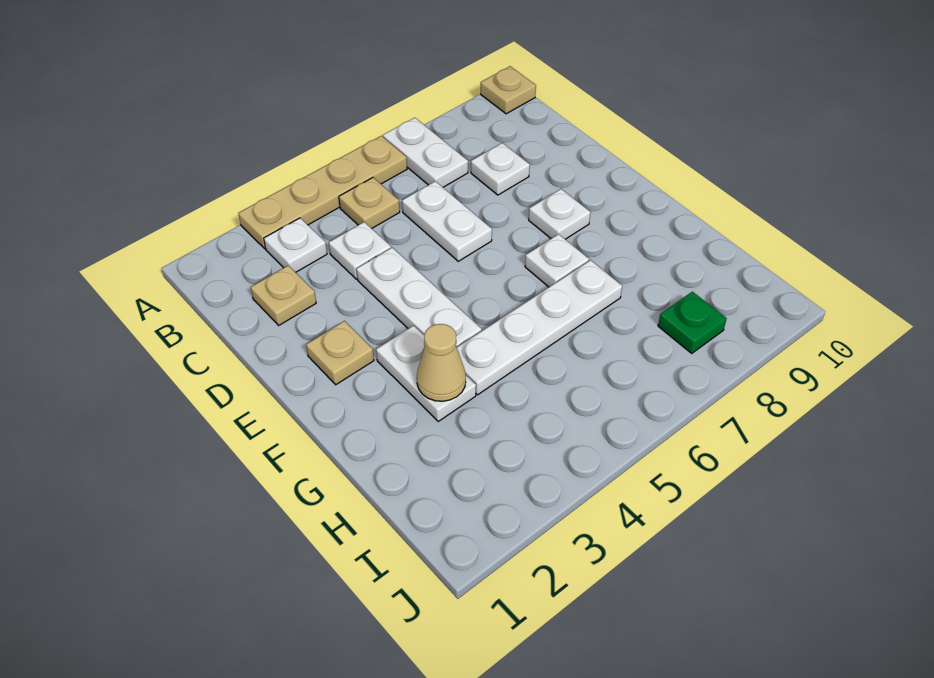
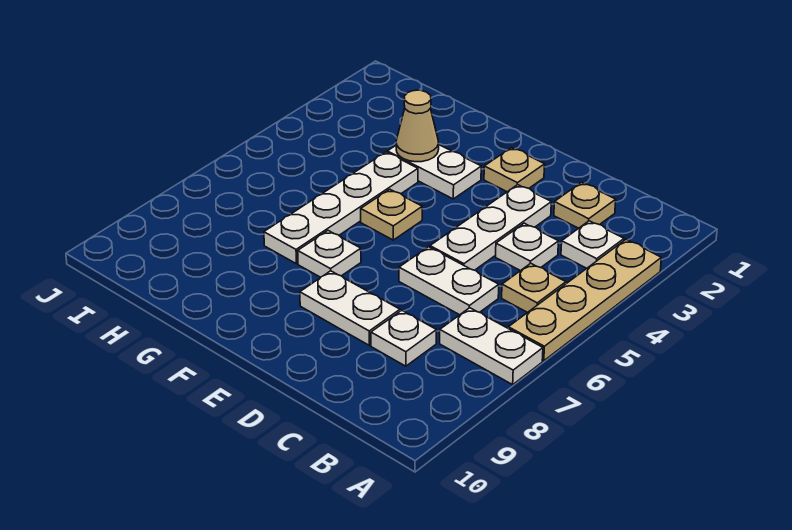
tan plate A10 level 1 -> tan plate F5 level 1
white plate D4:F4 level 1 -> white plate D3:D5 level 1
white plate E8 level 1 -> white plate D8:E8 level 1
green plate I8 level 1 -> none

